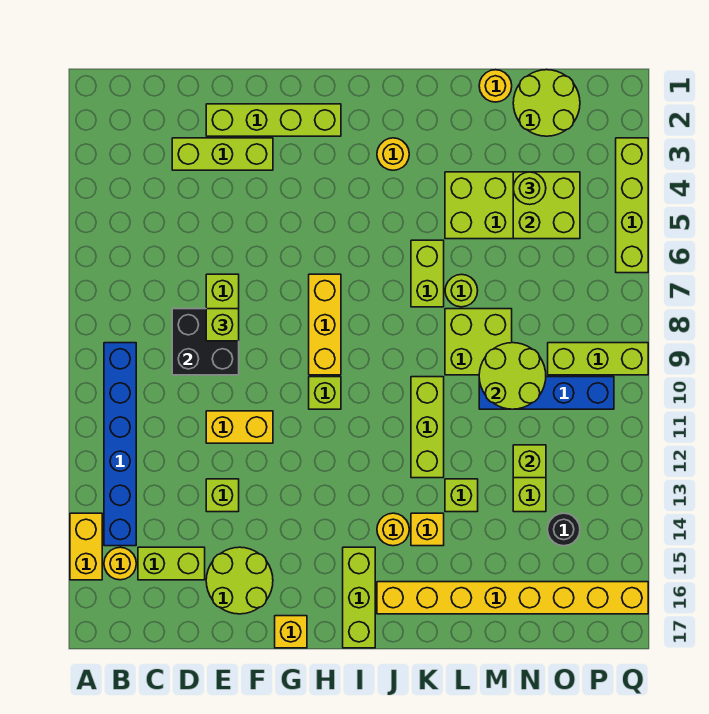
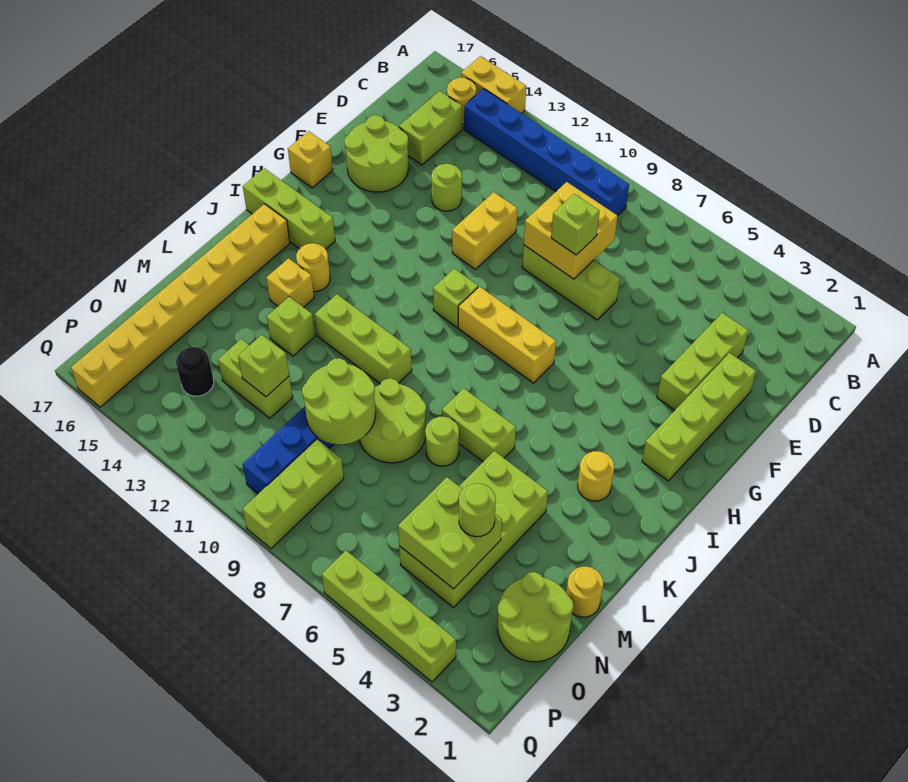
black brick D8:E9 level 2 -> yellow brick D8:E9 level 2
lime brick E13 level 1 -> lime round brick E13 level 1
lime brick L8:M9 level 1 -> lime round brick L8:M9 level 1

